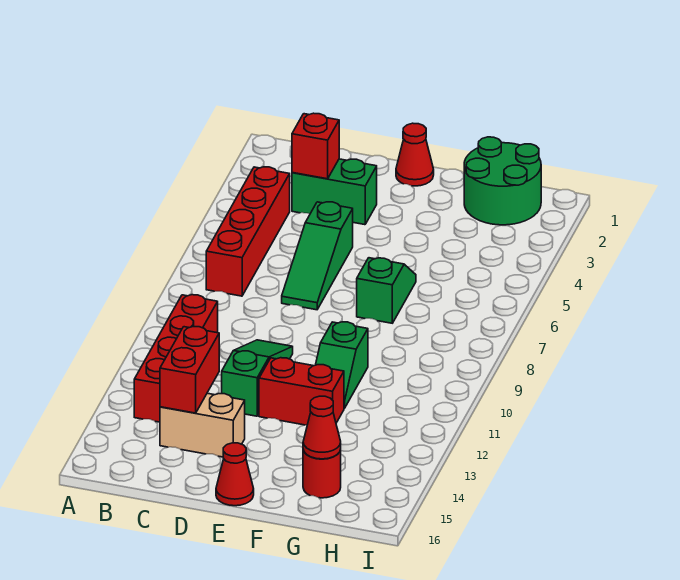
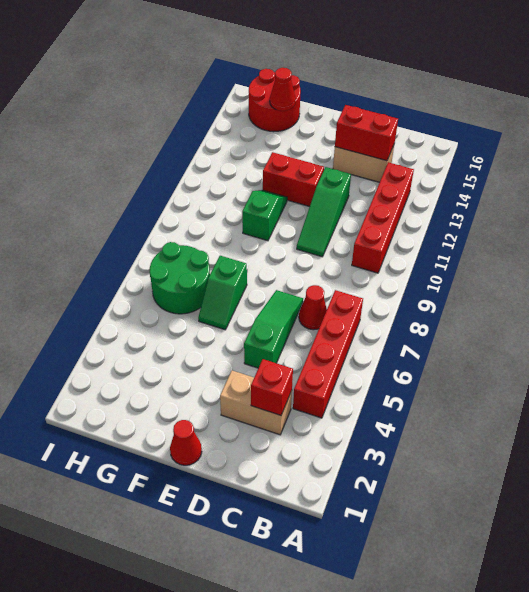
green brick C3:D3 level 1 -> tan brick C3:D3 level 1
red brick C13:C14 level 2 -> red brick C14:D14 level 2
red cone E16 level 1 -> red cone C7 level 1
green round brick G1:H2 level 1 -> green round brick G6:H7 level 1
red round brick G15 level 1 -> red round brick G15:H16 level 1

